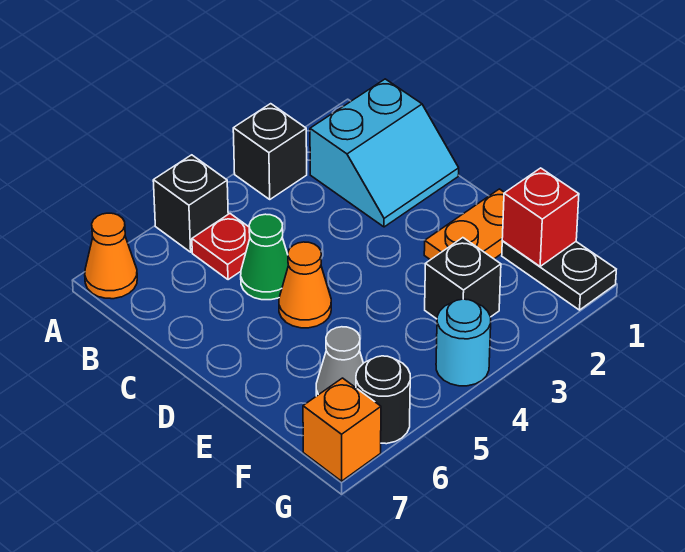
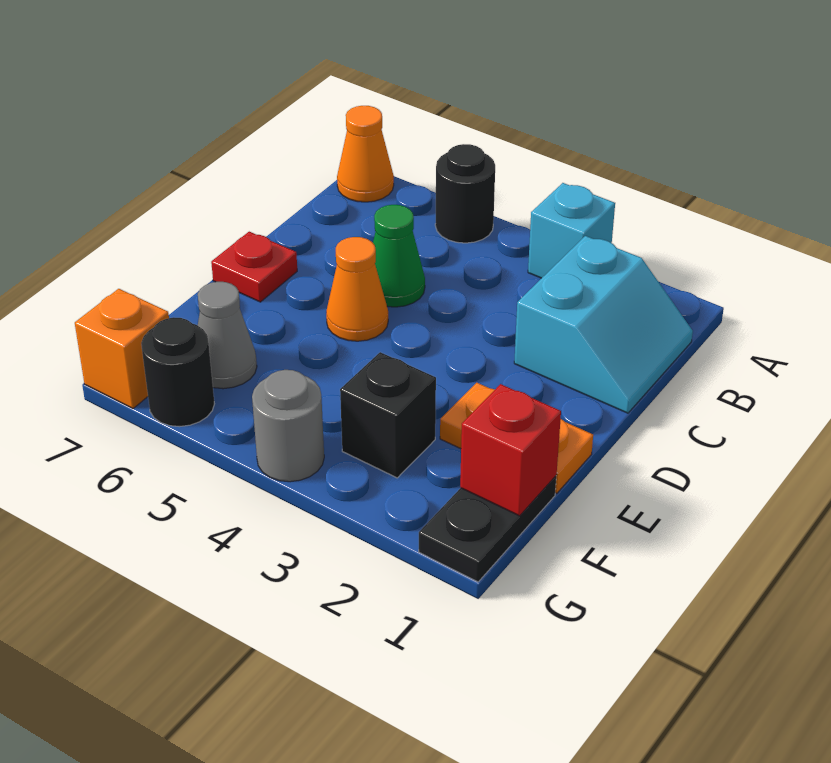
black brick A3 level 1 -> cyan brick A3 level 1
black brick A5 level 1 -> black round brick A5 level 1
cyan slope B1:C2 level 1 top B -> cyan slope B1:C2 level 1 top 2
red plate B5 level 1 -> red plate D7 level 1
cyan round brick G4 level 1 -> grey round brick G4 level 1

